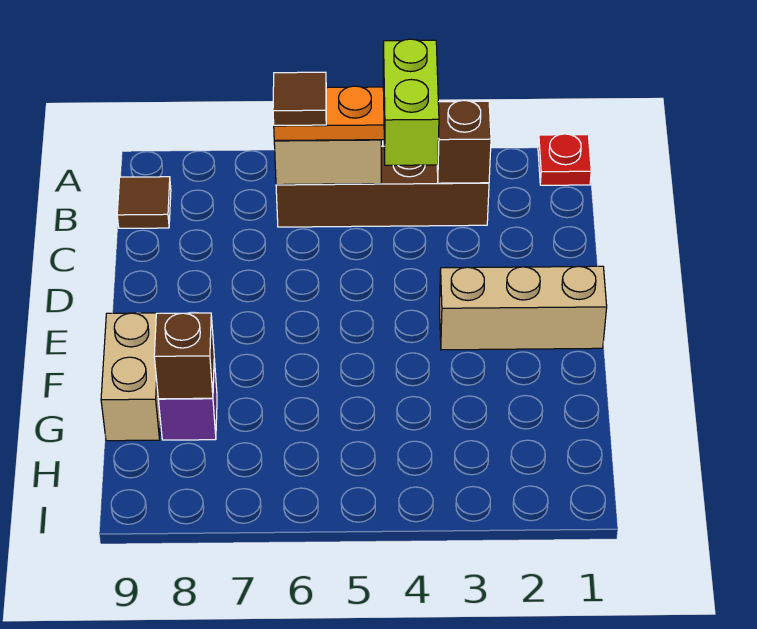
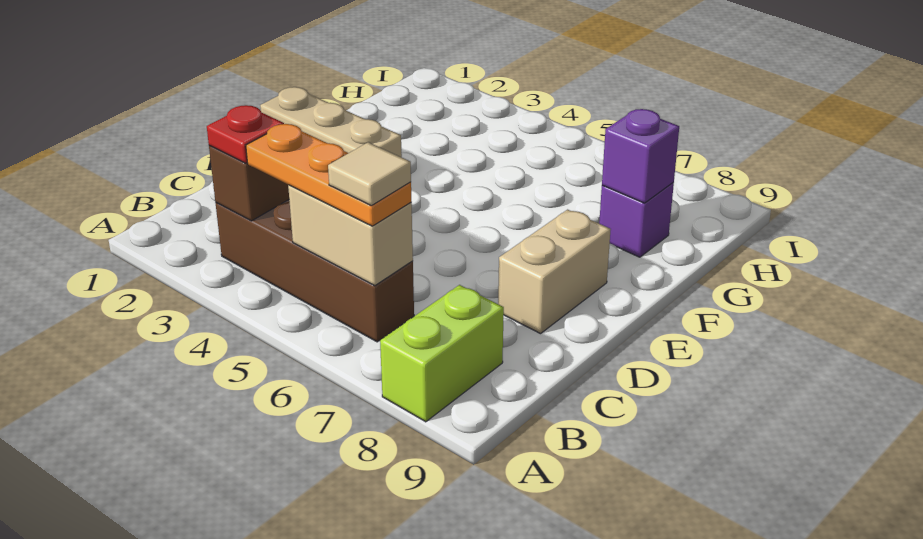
red plate A1 level 1 -> red plate B3 level 3
lime brick B4:C4 level 4 -> lime brick A8:B8 level 1
brown tile B6 level 4 -> tan tile B6 level 4
brown tile B9 level 1 -> none
tan brick F9:G9 level 1 -> tan brick D8:E8 level 1
brown brick G8 level 2 -> purple brick G8 level 2

